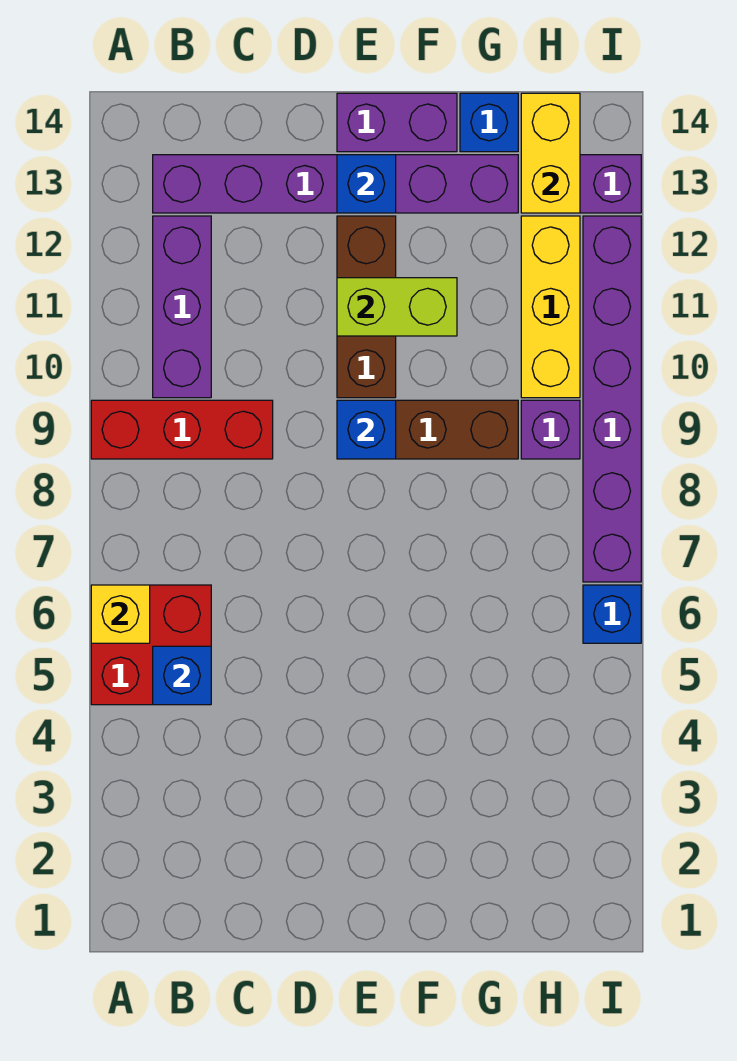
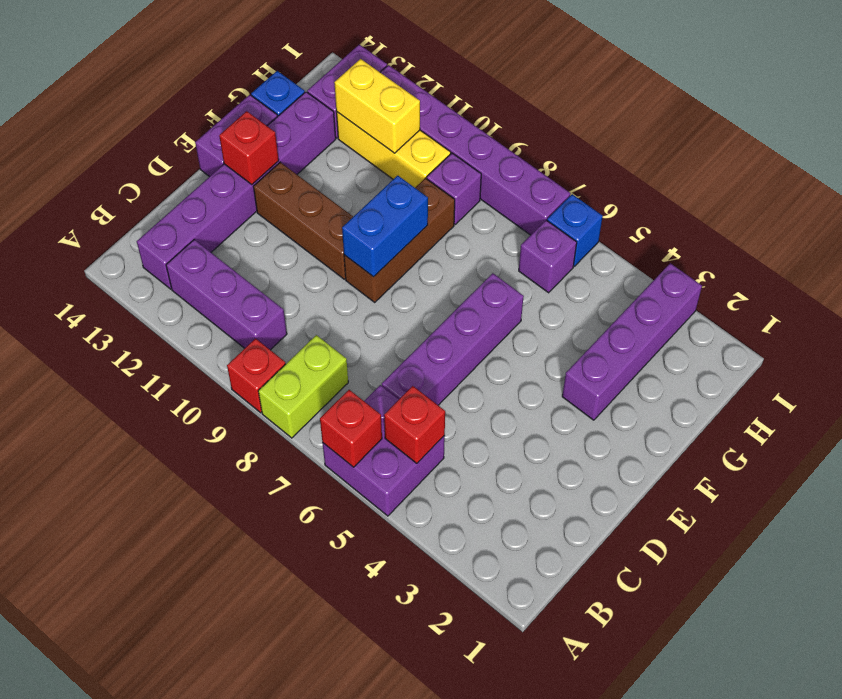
red brick A5:B6 level 1 -> purple brick A5:B6 level 1
yellow brick A6 level 2 -> red brick A6 level 2
red brick A9:C9 level 1 -> red brick A9 level 1
blue brick B5 level 2 -> red brick B5 level 2
none -> purple brick C6:F6 level 1
blue brick E9 level 2 -> blue brick E9:F9 level 2
lime brick E11:F11 level 2 -> lime brick A8:B8 level 1
blue brick E13 level 2 -> red brick E13 level 2
none -> purple brick F3:I3 level 1
none -> purple brick H6 level 1
yellow brick H13:H14 level 2 -> yellow brick H11:H12 level 2

